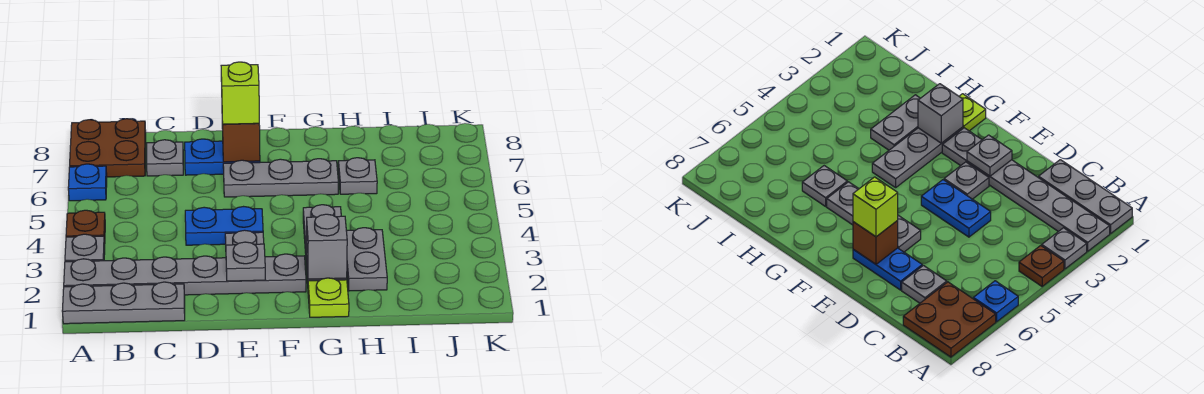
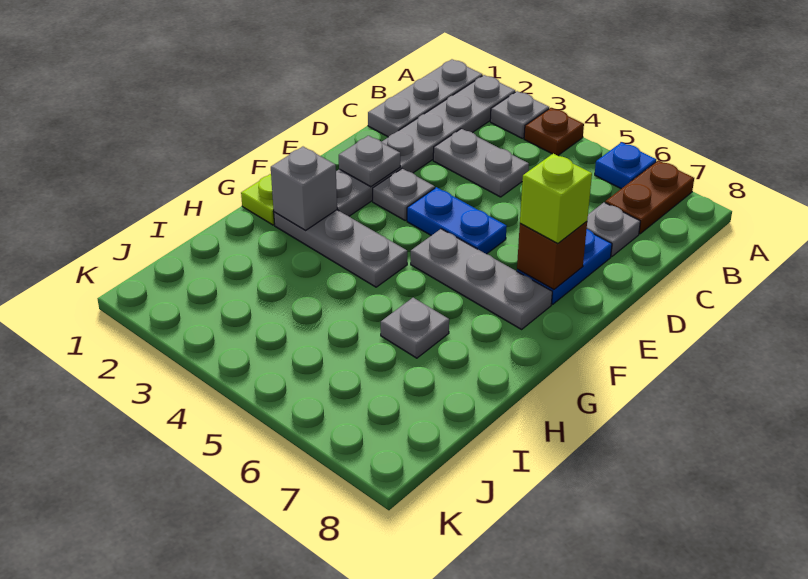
brown plate A7:B8 level 1 -> brown plate A7:B7 level 1
blue plate D4:E4 level 1 -> blue plate E4:E5 level 1
grey plate E6:G6 level 1 -> grey plate F5:F7 level 1
grey plate H2:H3 level 1 -> grey plate C3:C4 level 1

